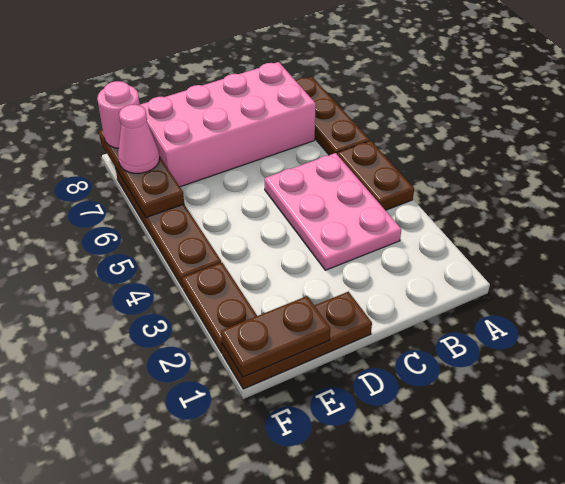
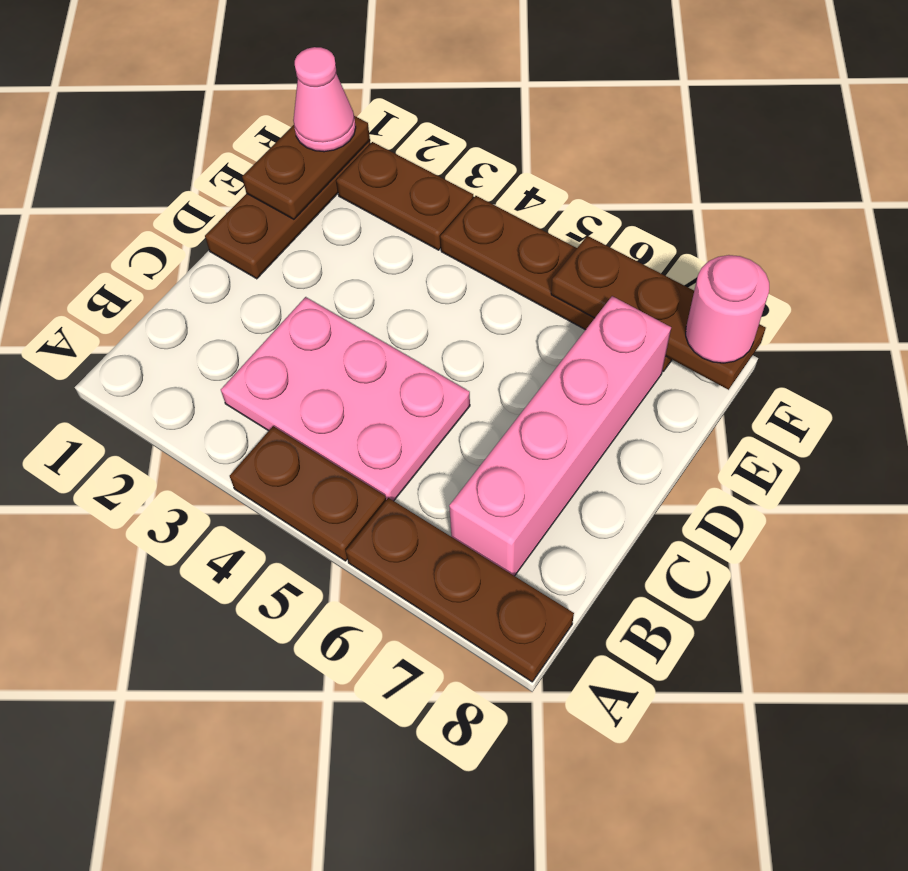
pink brick B7:E8 level 1 -> pink brick B7:E7 level 1
pink cone F7 level 3 -> pink cone F1 level 3

